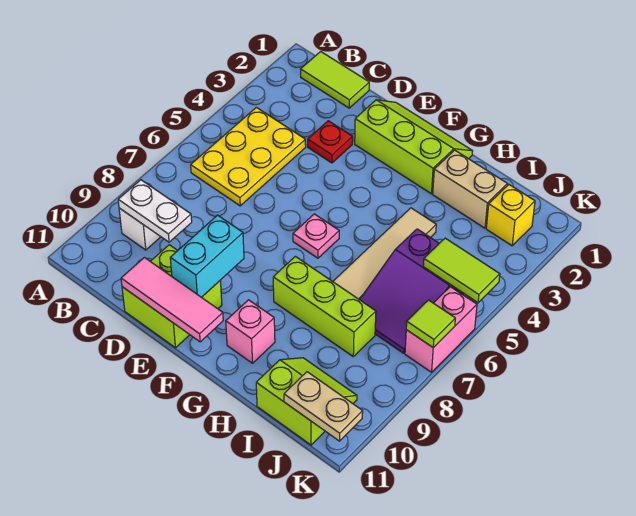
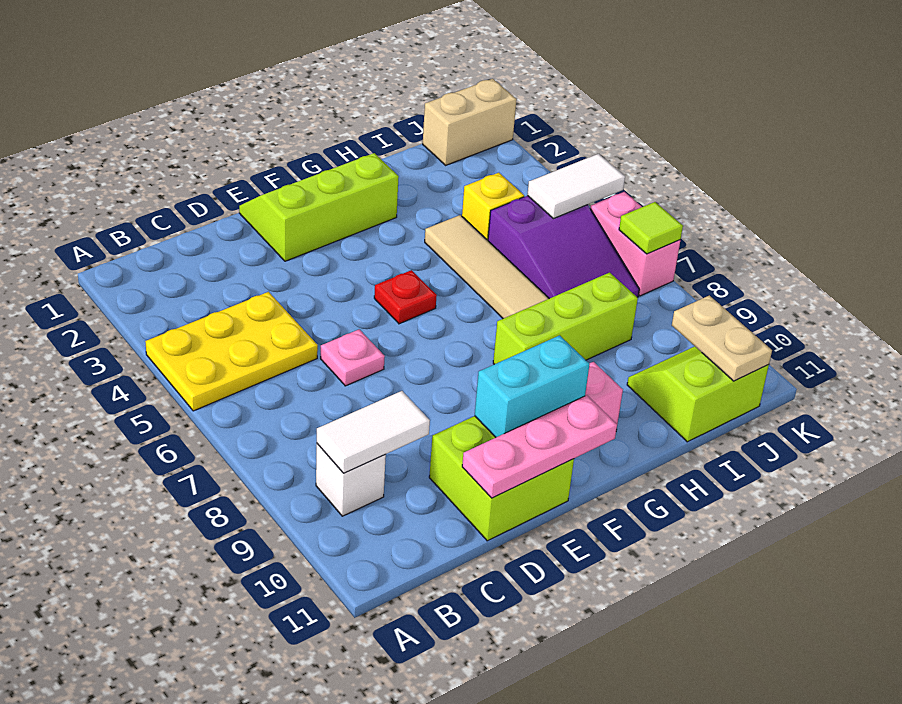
lime tile B1:C1 level 1 -> none
yellow plate B4:C6 level 1 -> yellow plate A4:C5 level 1
white plate B9:C9 level 2 -> white tile B9:C9 level 2
red plate D3 level 1 -> red plate F5 level 1
pink tile D11:F11 level 2 -> pink plate D11:F11 level 2
cyan brick E9:E10 level 2 -> cyan brick E10:F10 level 2
pink plate F6 level 1 -> pink plate D6 level 1
tan brick H2:I2 level 1 -> tan brick J1:K1 level 1
yellow brick J2 level 1 -> yellow brick I4 level 1
lime tile J5:K5 level 2 -> white tile J5:K5 level 2
tan plate J11:K11 level 2 -> tan plate J10:J11 level 2

